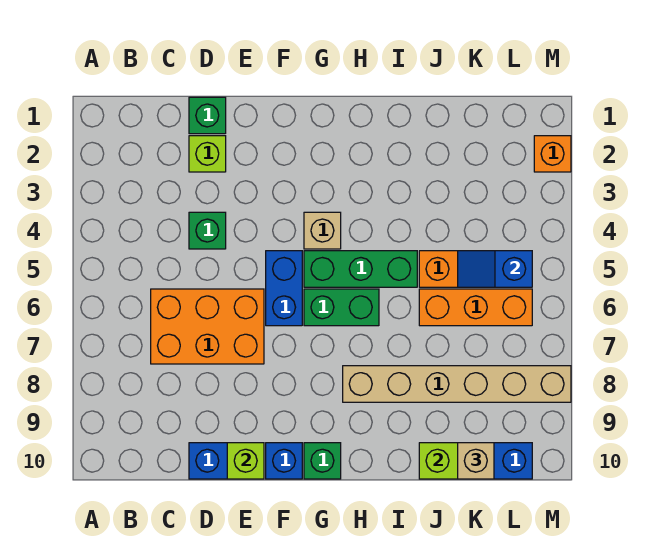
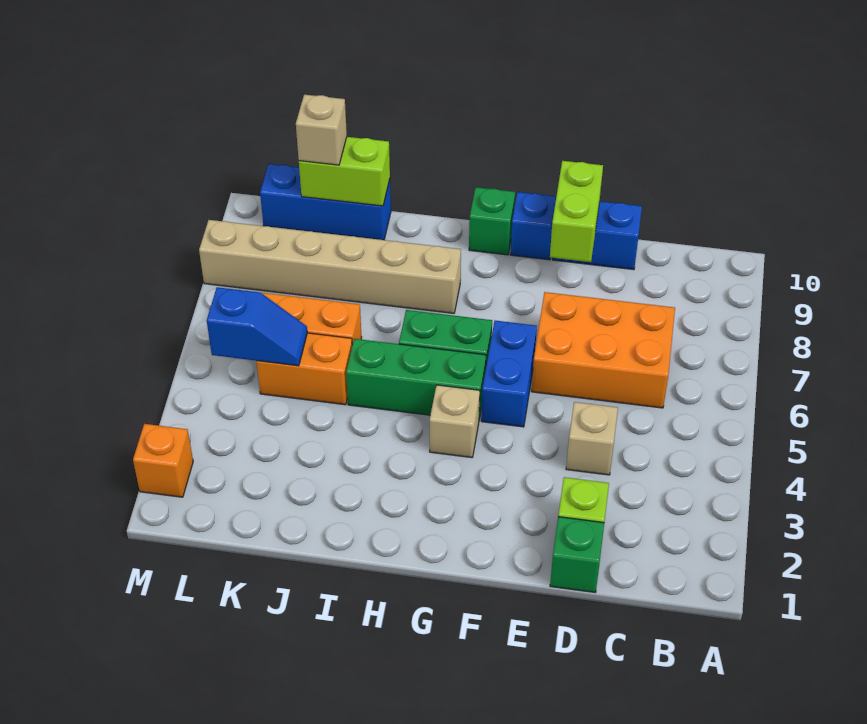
green brick D4 level 1 -> tan brick D4 level 1
lime brick E10 level 2 -> lime brick E9:E10 level 2

